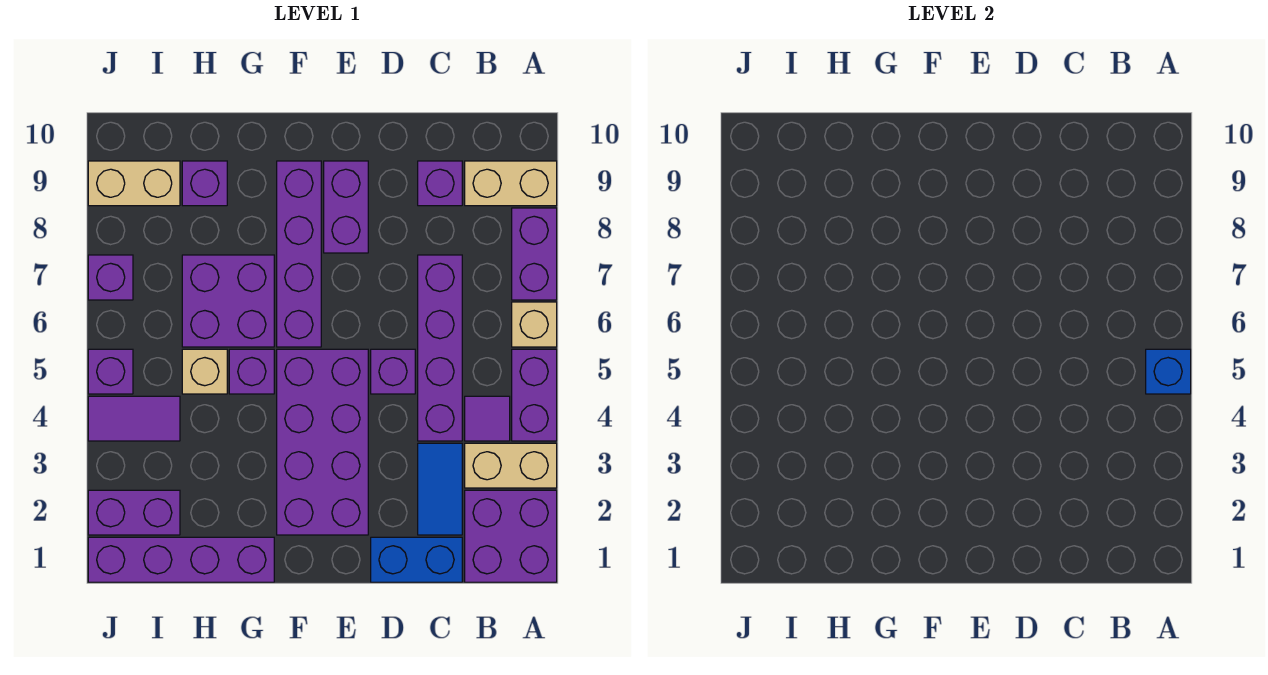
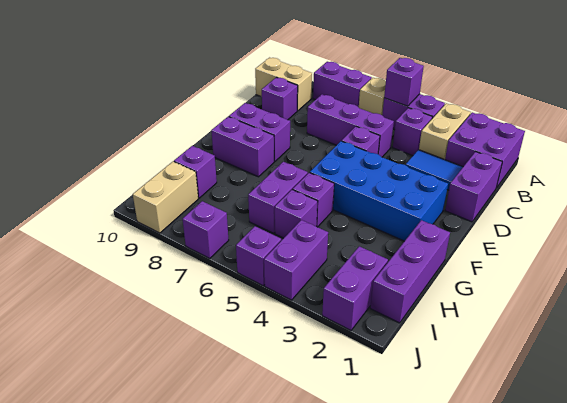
blue brick A5 level 2 -> purple brick A5 level 2
tan brick A9:B9 level 1 -> tan brick B9:B10 level 1
purple tile B4 level 1 -> purple brick B4 level 1
blue brick C1:D1 level 1 -> purple brick C1:D1 level 1
purple brick C4:C7 level 1 -> purple brick C5:C7 level 1
purple brick E2:F5 level 1 -> blue brick E2:F5 level 1
purple brick F6:F9 level 1 -> purple brick F8:F9 level 1
purple brick G1:J1 level 1 -> purple brick G1:I1 level 1
purple brick G6:H7 level 1 -> purple brick G6:H6 level 1
tan brick H5 level 1 -> purple brick H5 level 1
purple tile I4:J4 level 1 -> purple brick I4:J4 level 1

